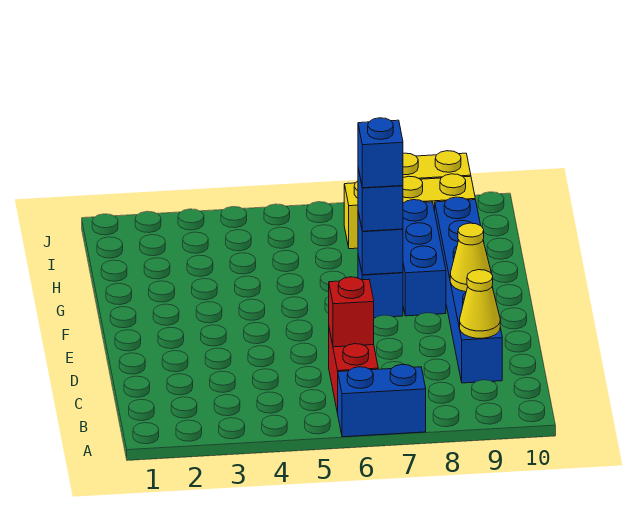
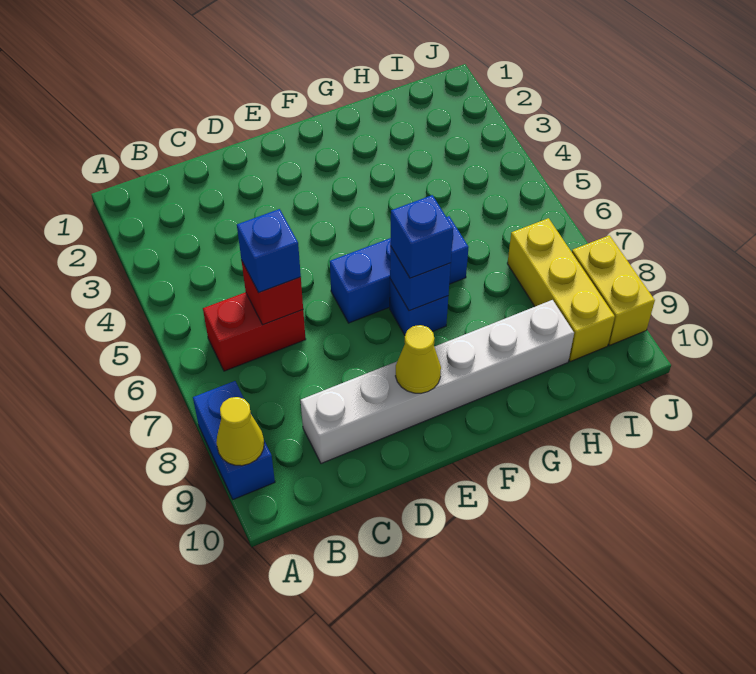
blue brick A6:A7 level 1 -> blue brick A8:A9 level 1
blue brick C9:H9 level 1 -> white brick C9:H9 level 1
yellow cone C9 level 2 -> yellow cone A9 level 2
blue brick F7 level 4 -> blue brick C6 level 3
blue brick F8:H8 level 1 -> blue brick E6:G6 level 1

